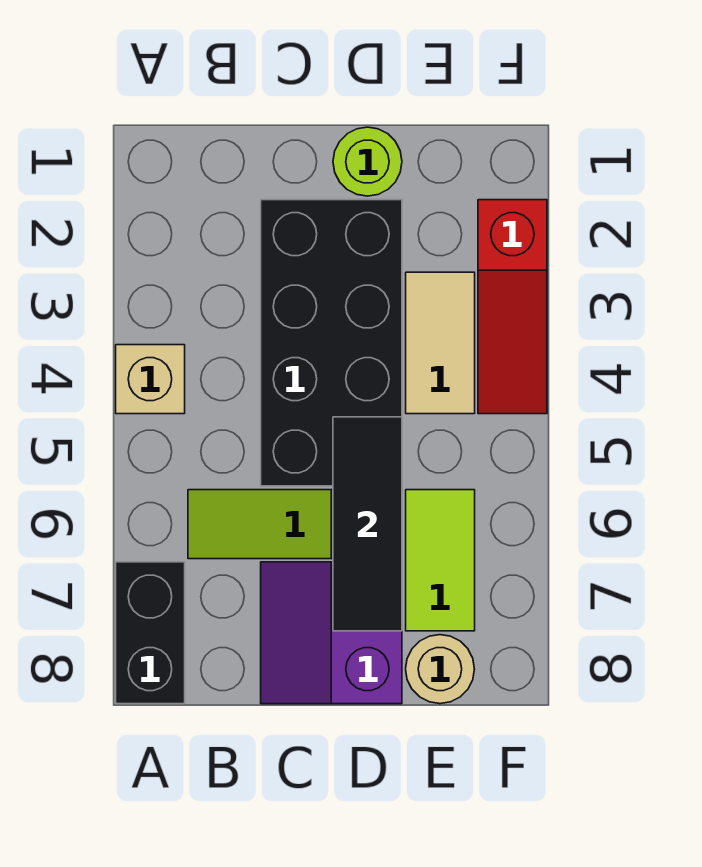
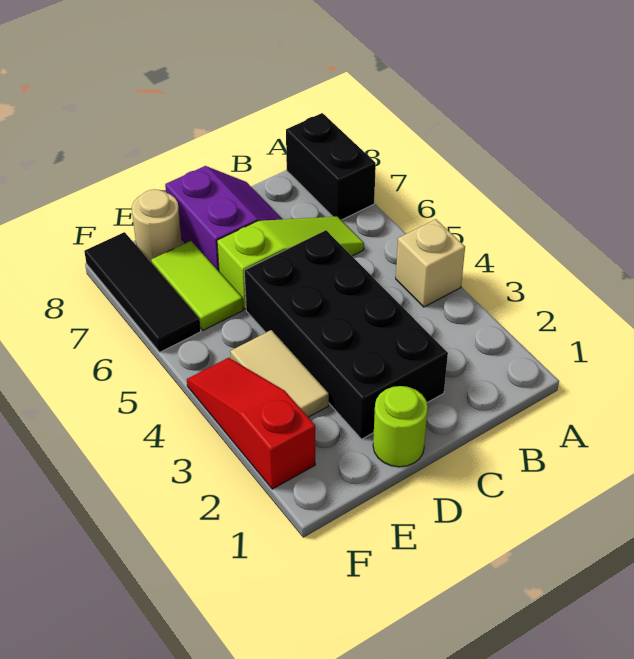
black tile D5:D7 level 2 -> black tile F6:F8 level 1

